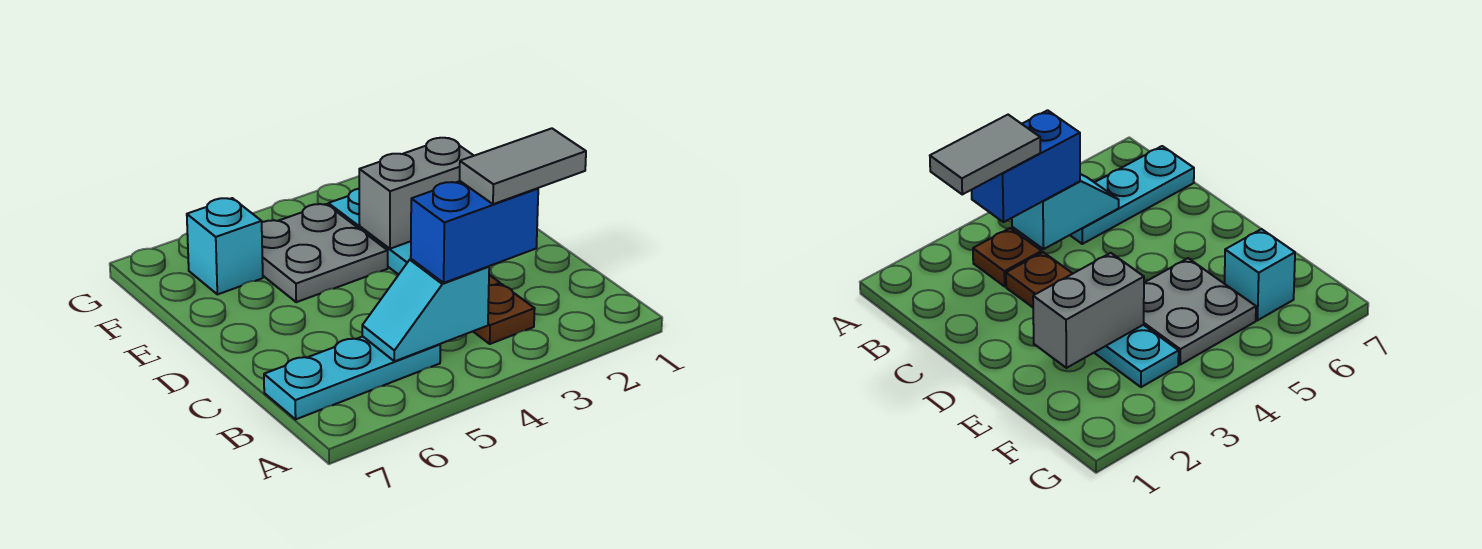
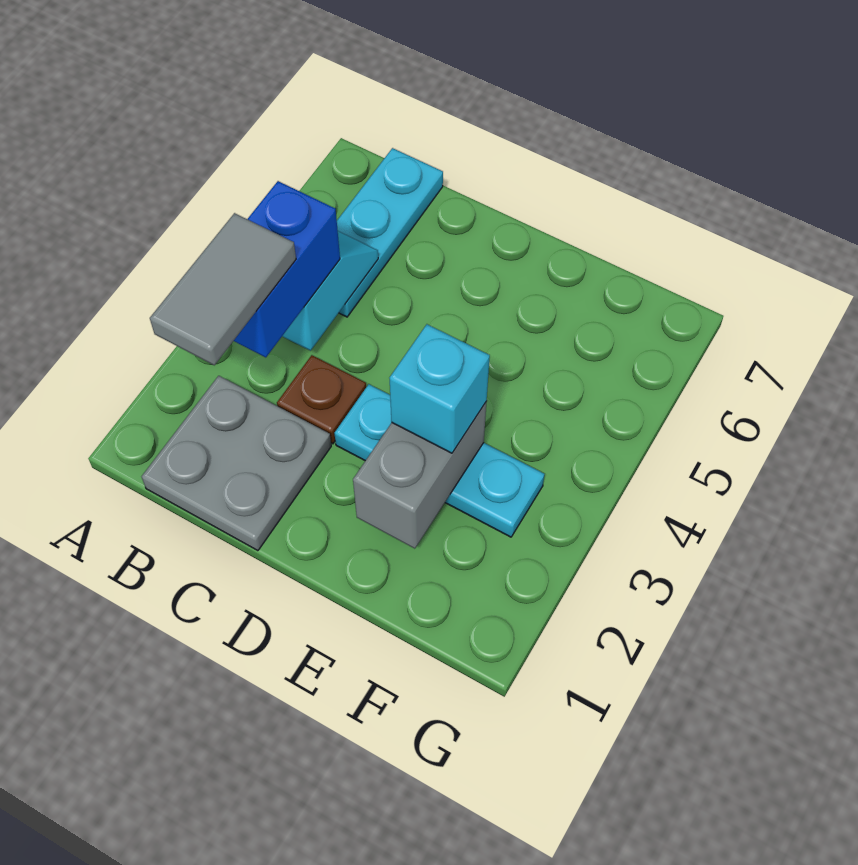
brown plate B3 level 1 -> none
grey plate E4:F5 level 1 -> grey plate B1:C2 level 1
cyan brick F6 level 1 -> cyan brick E3 level 3

